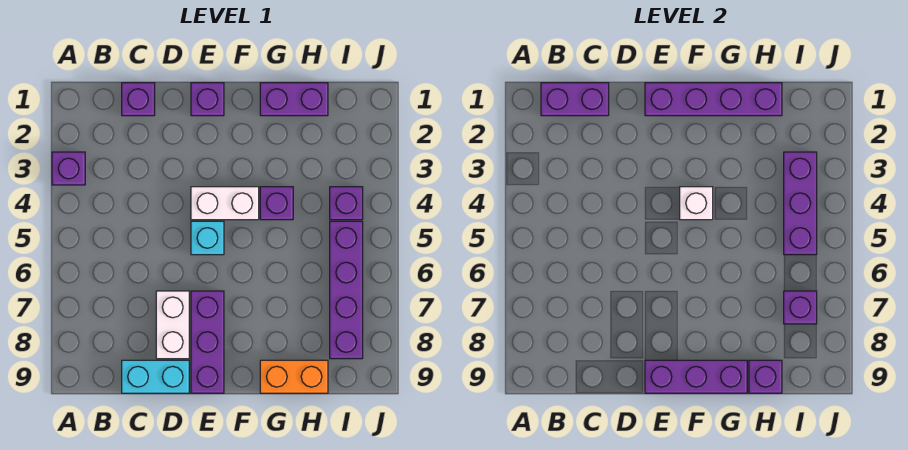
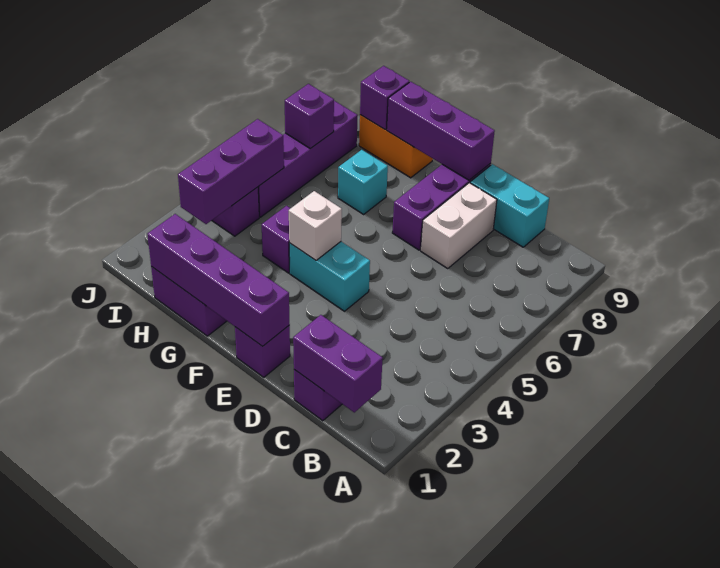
purple brick A3 level 1 -> none
white brick E4:F4 level 1 -> cyan brick E4:F4 level 1
cyan brick E5 level 1 -> cyan brick G7 level 1

